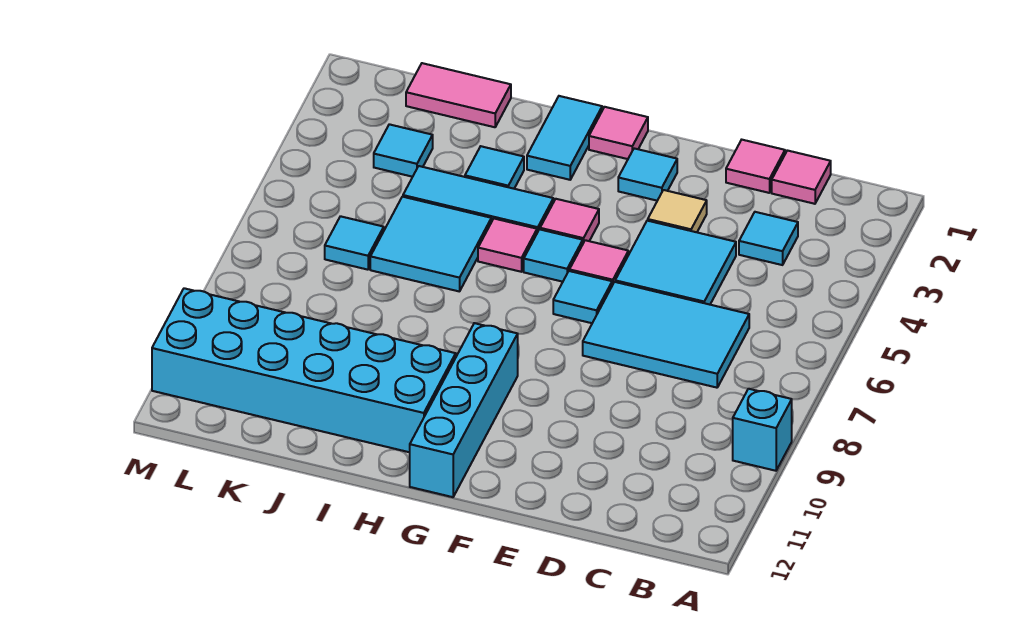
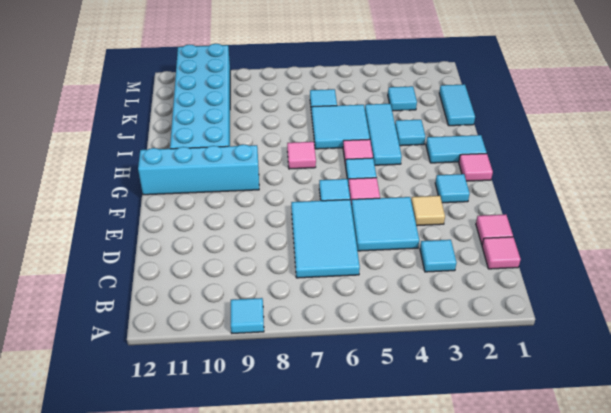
cyan brick A9 level 1 -> cyan tile A9 level 1
pink tile G4 level 1 -> pink tile H7 level 1
pink tile J1:K1 level 1 -> cyan tile J1:K1 level 1

